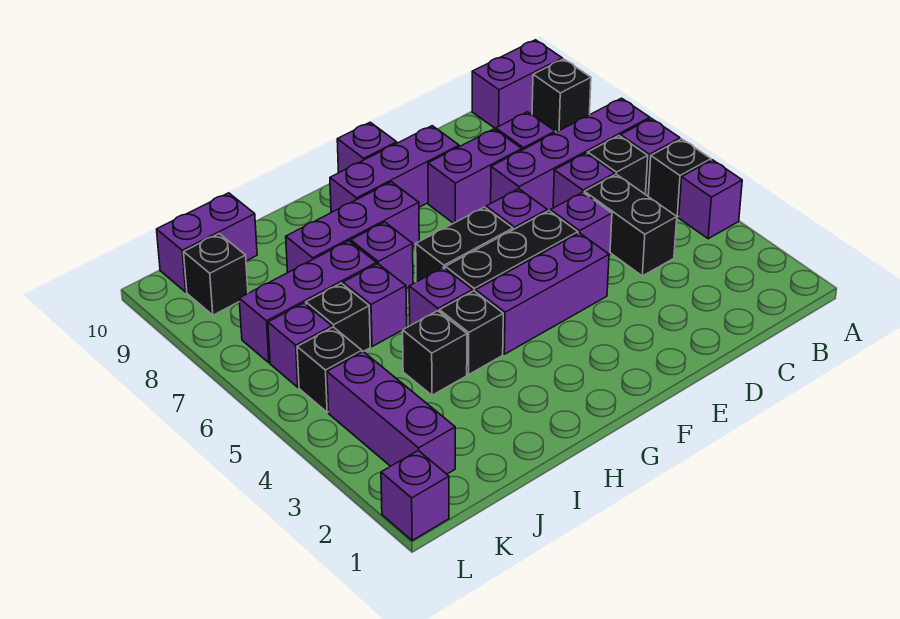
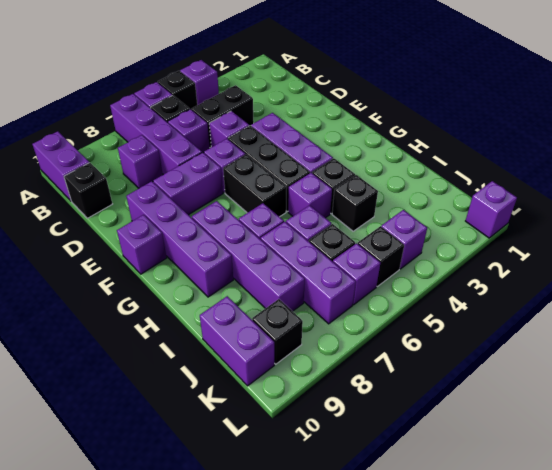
black brick A9 level 1 -> black brick C10 level 1
purple brick D8:E8 level 1 -> purple brick E7:E8 level 1
purple brick E9:G9 level 1 -> purple brick E9:H9 level 1
purple brick G8:I8 level 1 -> purple brick G8:J8 level 1
purple brick K2:K4 level 1 -> purple brick K4 level 1

